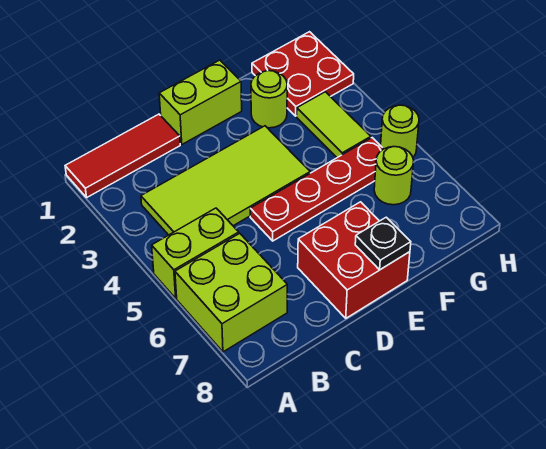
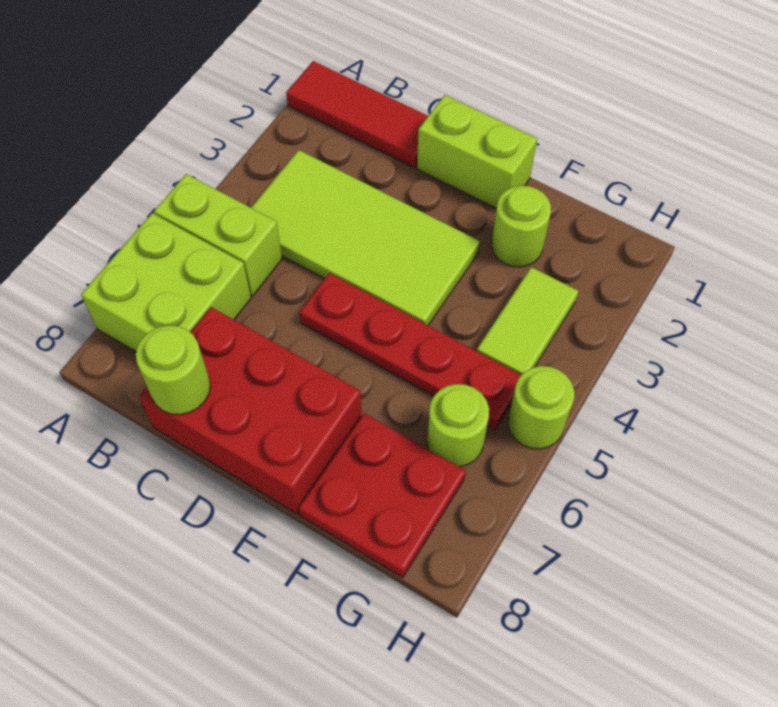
none -> lime round brick C8 level 2
red brick D7:E8 level 1 -> red brick C7:E8 level 1
black plate E8 level 2 -> none
red plate G1:H2 level 1 -> red plate F7:G8 level 1

